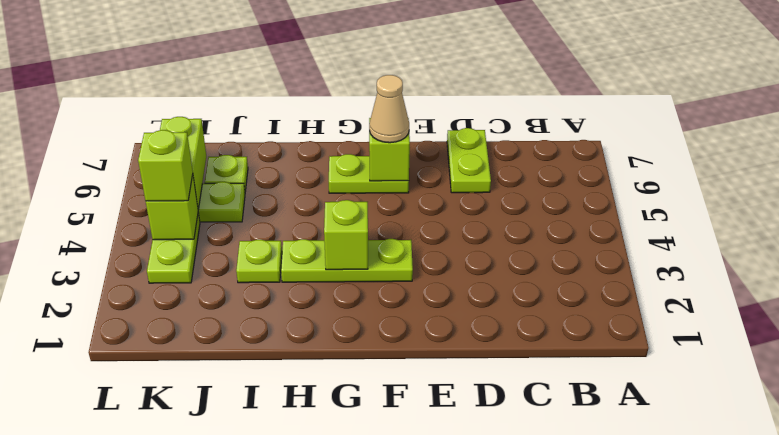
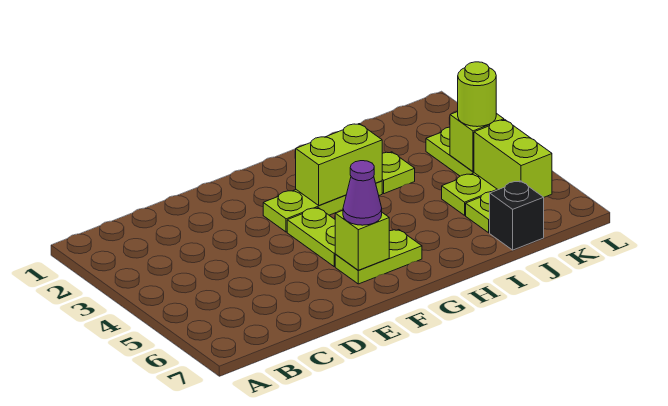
lime plate D6:D7 level 1 -> lime plate F4:F5 level 1
tan cone F6 level 3 -> purple cone F6 level 3
lime brick G3 level 2 -> lime brick G3:H3 level 2
none -> black brick J7 level 1
lime brick K4 level 3 -> lime round brick K4 level 3

